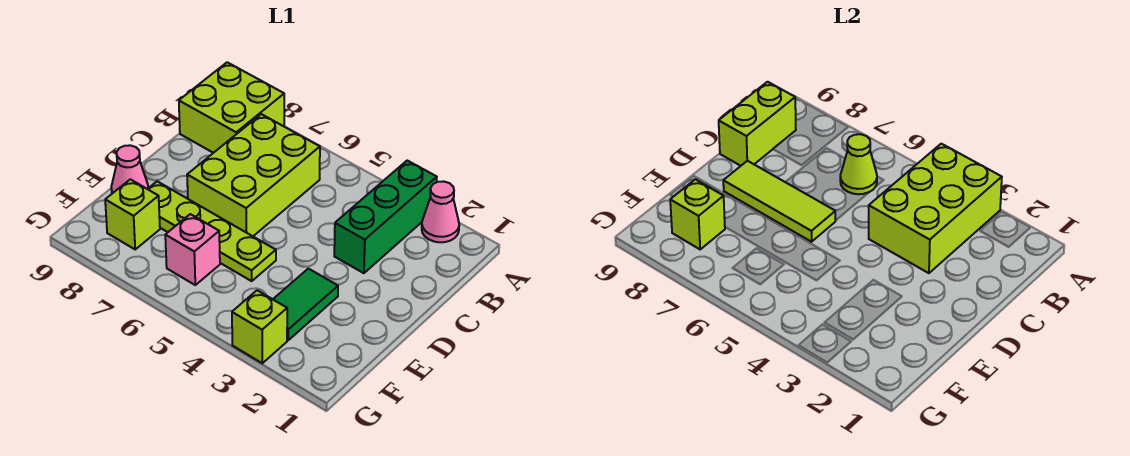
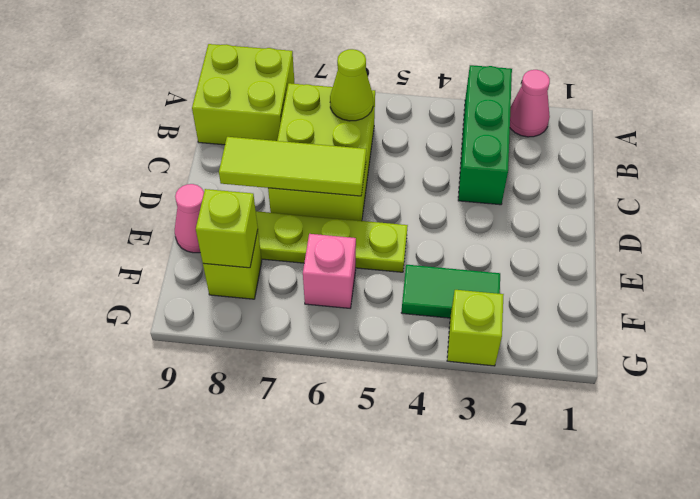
lime brick A3:C4 level 2 -> none
lime brick B9:C9 level 2 -> none
green tile E3:F3 level 1 -> green tile F3:F4 level 1

